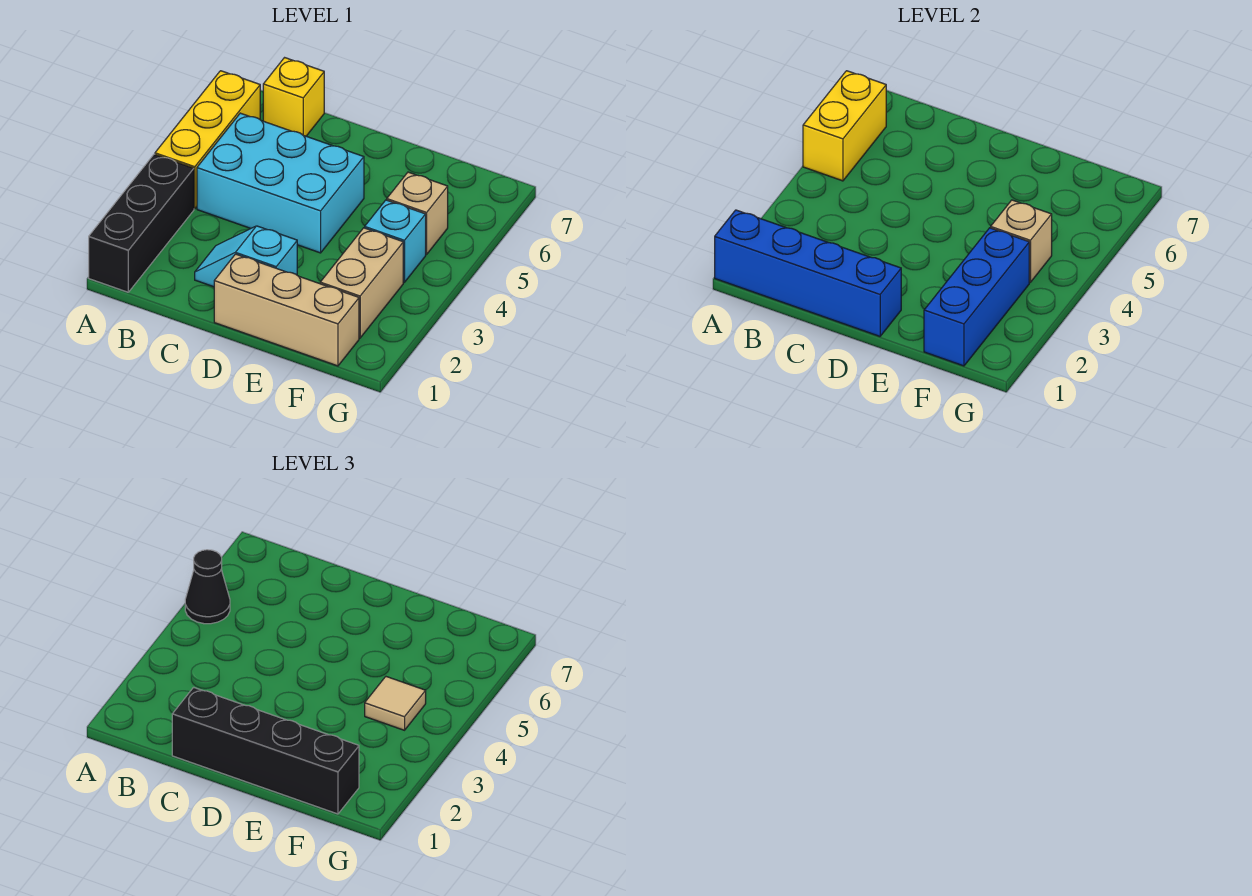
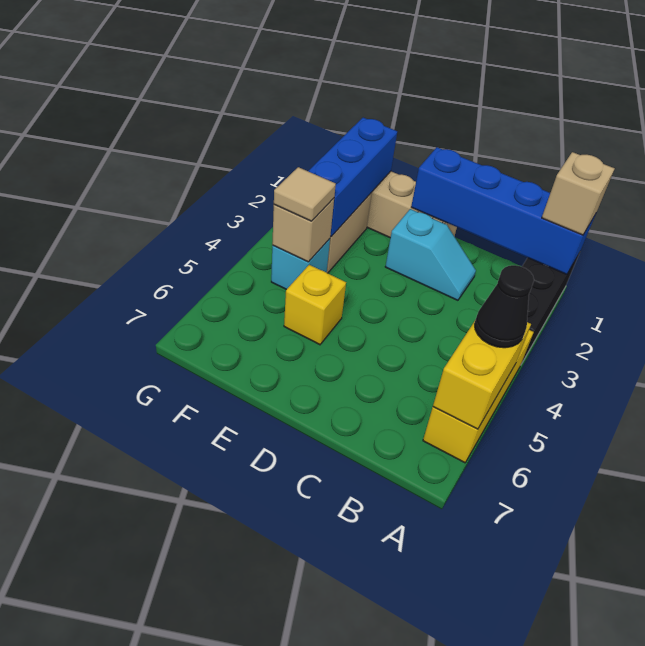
cyan brick B4:D5 level 1 -> none
yellow brick B7 level 1 -> yellow brick E5 level 1
black brick C1:F1 level 3 -> none
tan brick F5 level 1 -> tan brick A1 level 3

